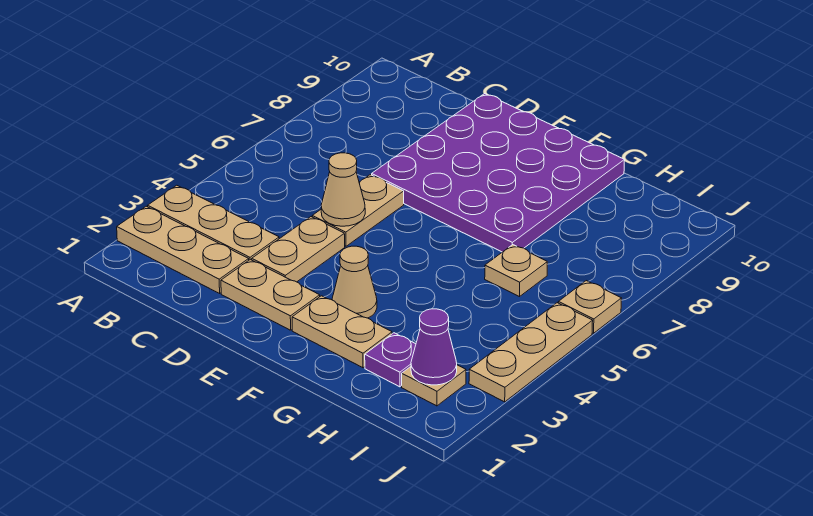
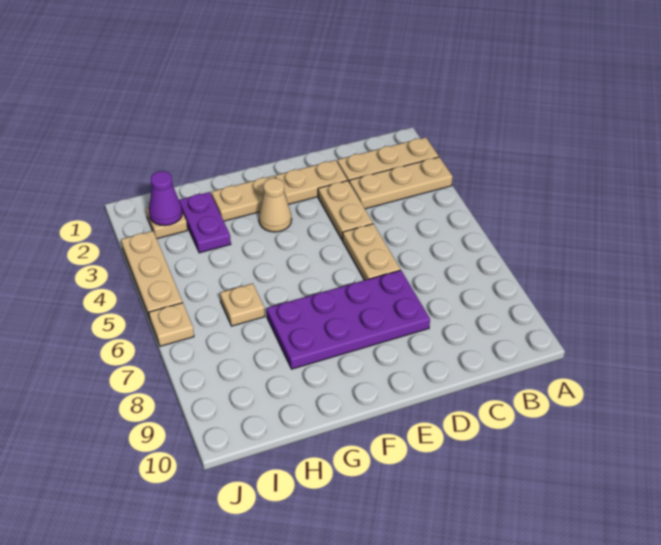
tan cone D5 level 2 -> none
purple plate D7:G10 level 1 -> purple plate D7:G8 level 1
purple plate H2 level 1 -> purple plate H2:H3 level 1

